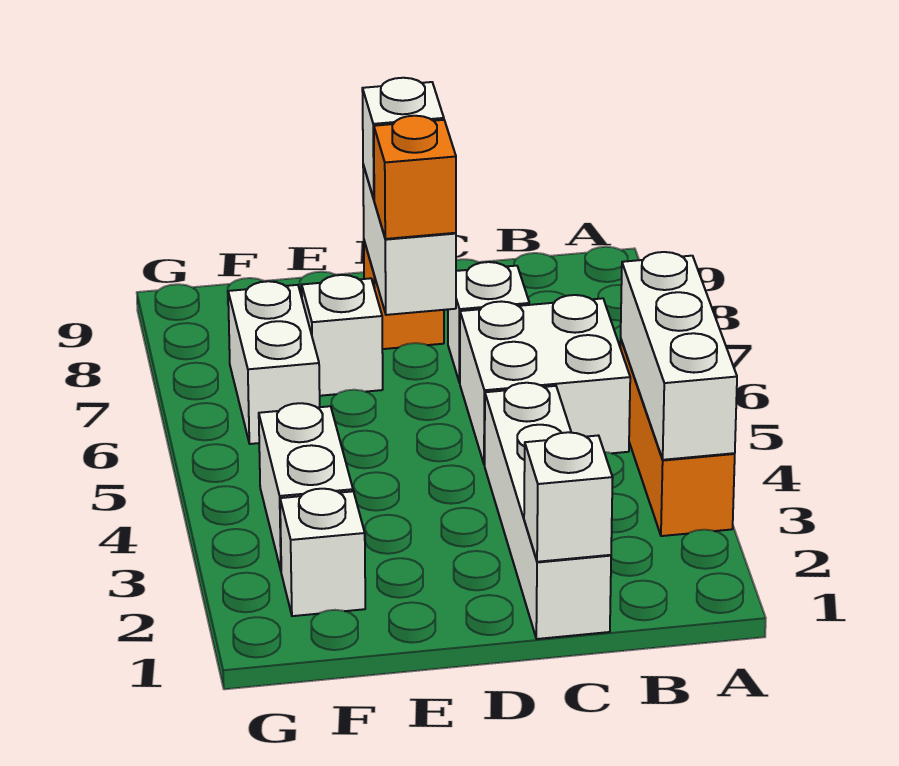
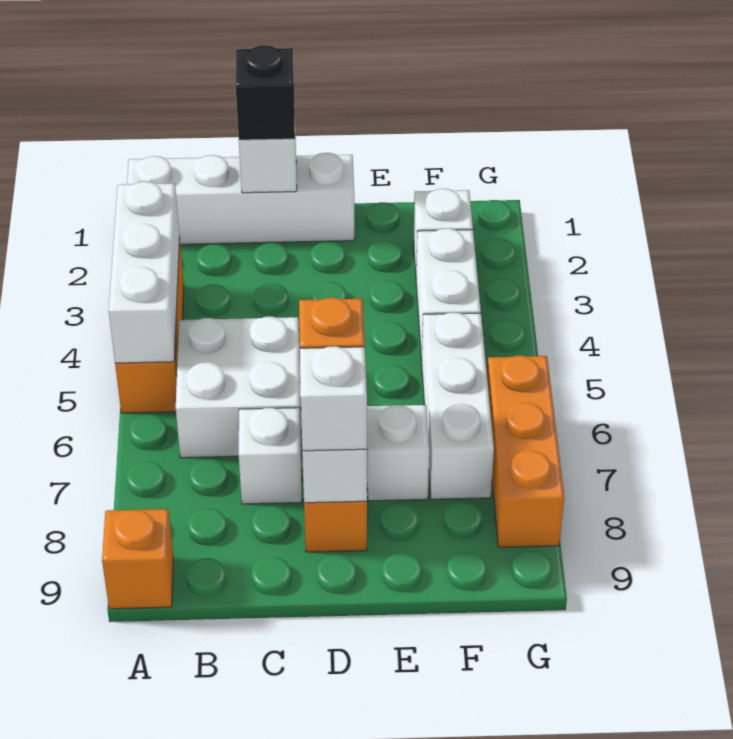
none -> orange brick A9 level 1
white brick C1:C4 level 1 -> white brick A1:D1 level 1
none -> black brick C1 level 3
white brick F6:F7 level 1 -> white brick F5:F7 level 1
none -> orange brick G6:G8 level 1

